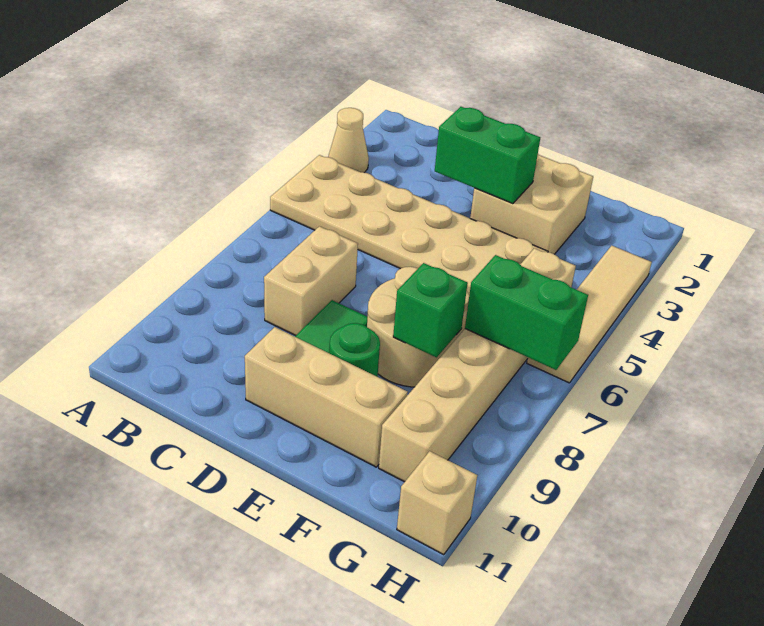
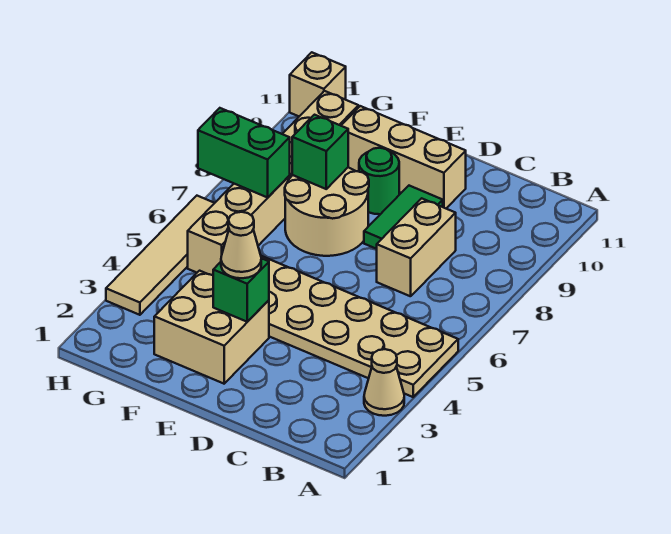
green brick D3:E3 level 2 -> green brick E3 level 2
none -> tan cone E3 level 3

